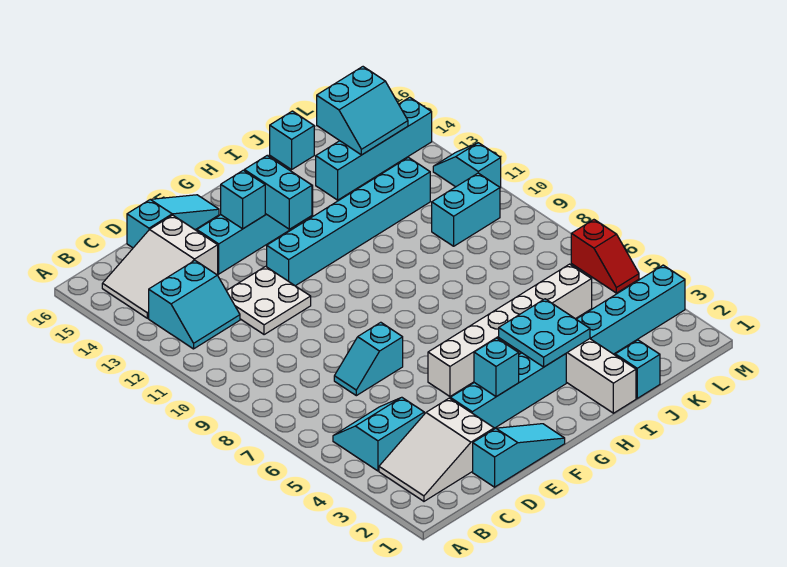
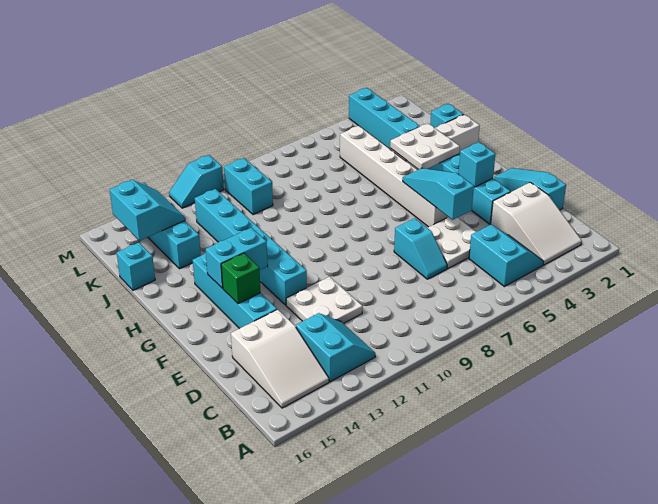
cyan slope B4:C5 level 1 top 4 -> cyan slope B4:C5 level 1 top 5
none -> white plate D5:E6 level 1
cyan slope D16:F16 level 1 top D -> cyan slope E5:G5 level 2 top E
cyan brick F14 level 2 -> green brick F14 level 2
cyan plate H3:I4 level 2 -> white plate H3:I4 level 2
red slope M5:M6 level 1 top 6 -> none

